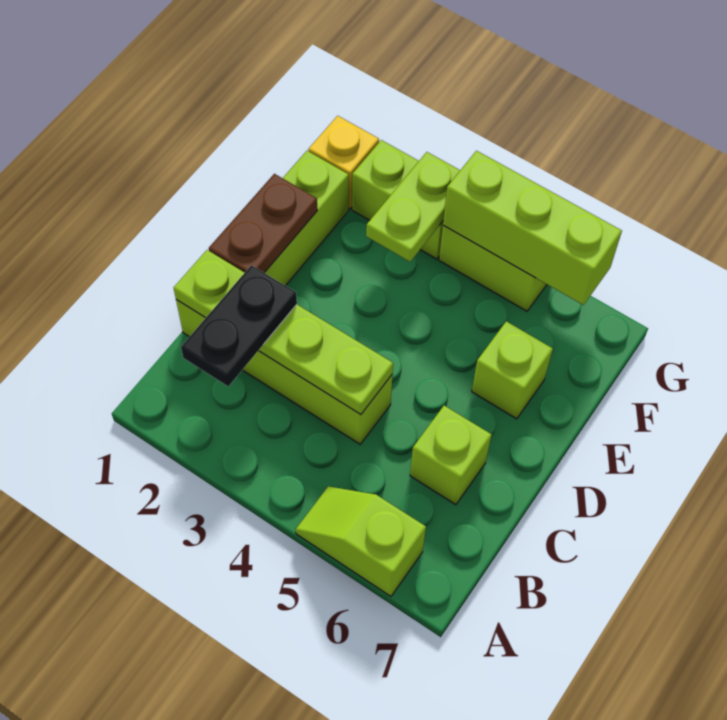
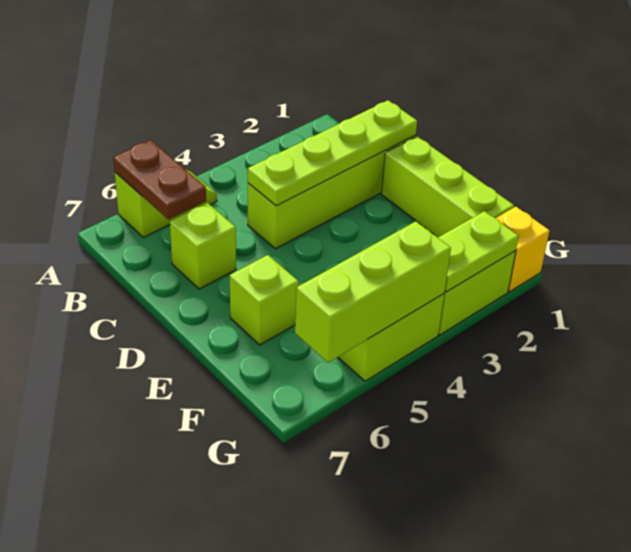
black plate B2:C2 level 3 -> none
brown plate D1:E1 level 2 -> brown plate A6:B6 level 2
lime plate F3:G3 level 2 -> lime plate G2:G3 level 2

